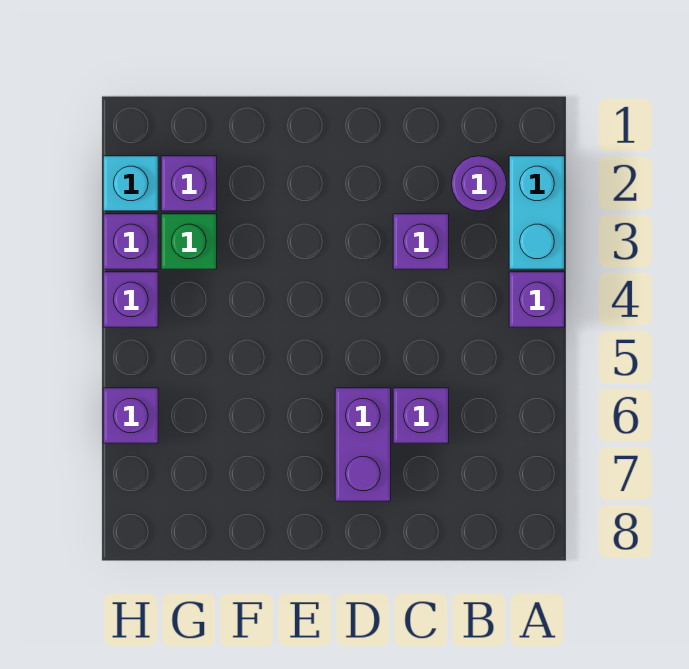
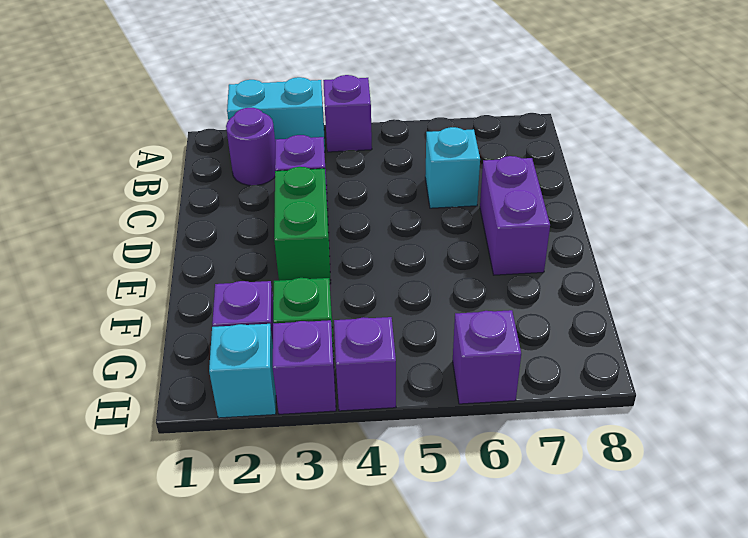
purple brick C6 level 1 -> cyan brick C6 level 1
none -> green brick D3:E3 level 1
purple brick D6:D7 level 1 -> purple brick D7:E7 level 1

